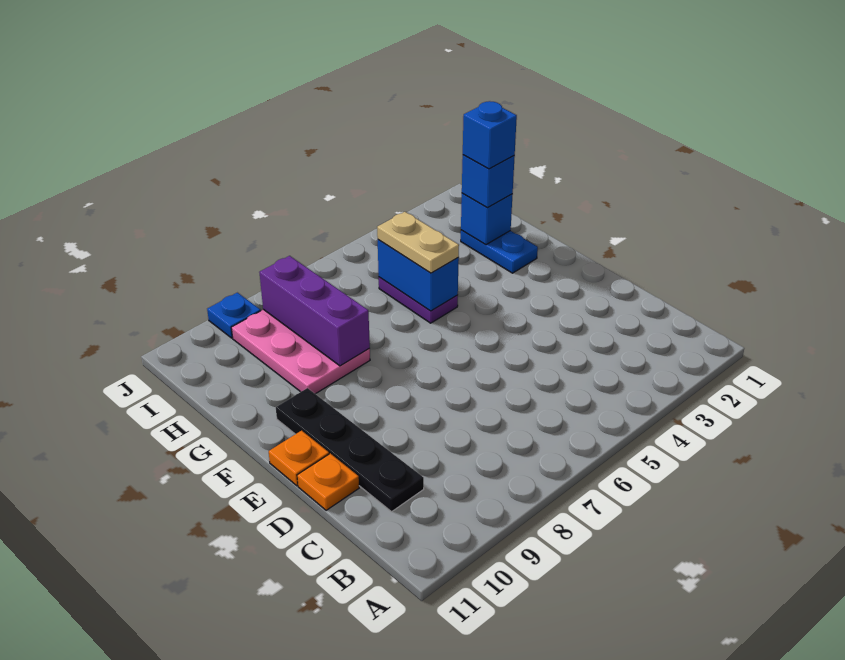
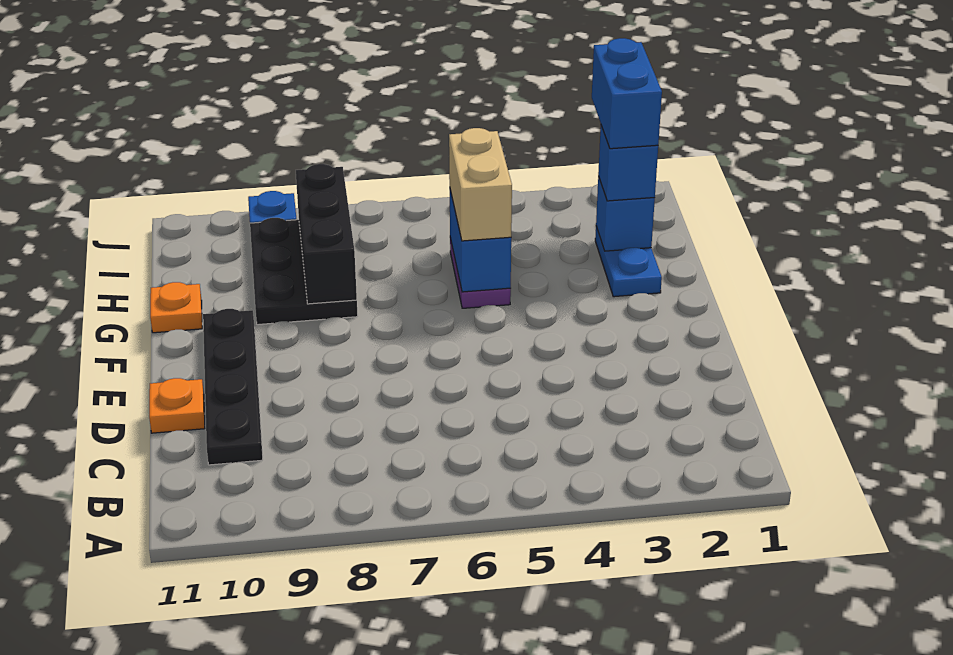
orange plate E11 level 1 -> orange plate G11 level 1
tan plate G5:H5 level 3 -> tan brick G5:H5 level 3
pink plate G8:I9 level 1 -> black plate G8:I9 level 1
purple brick G8:I8 level 2 -> black brick G8:I8 level 2
blue brick H2 level 4 -> blue brick H2:I2 level 4

